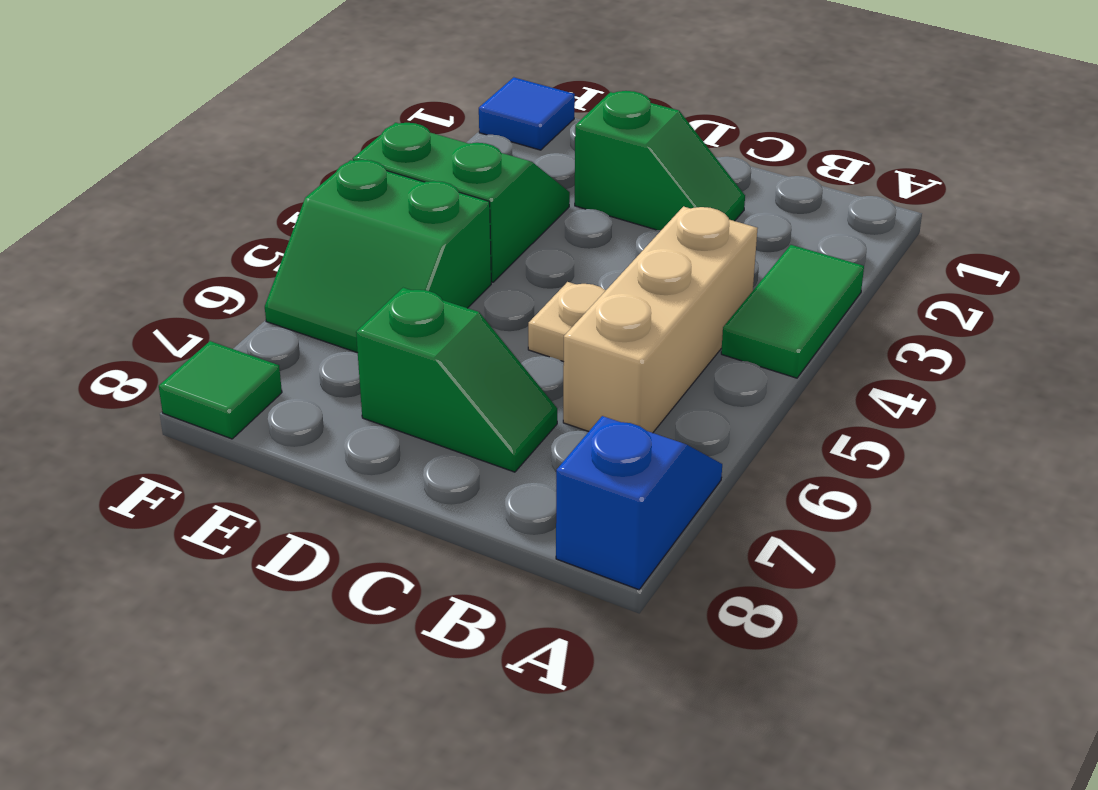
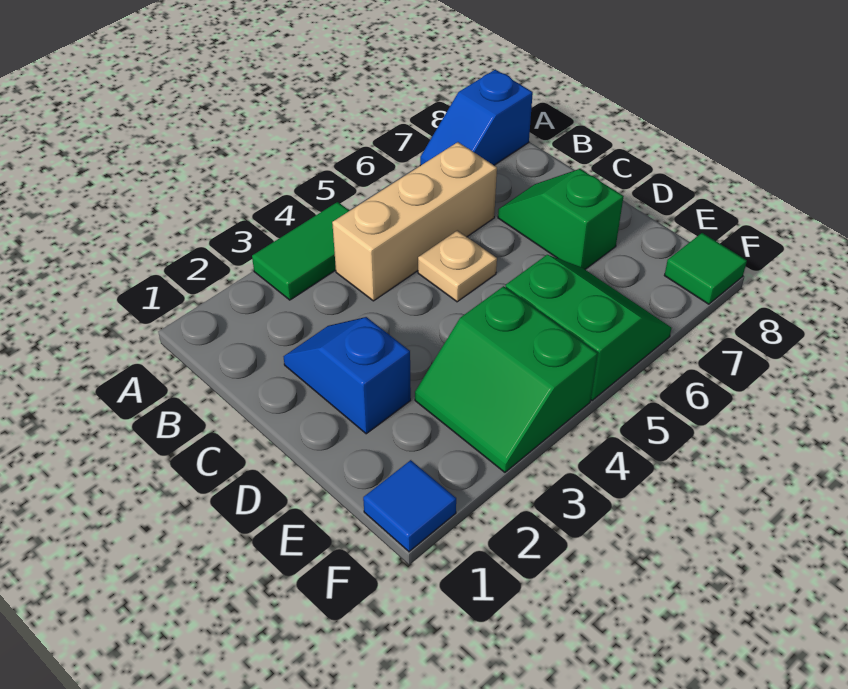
green slope C2:D2 level 1 top D -> blue slope C2:D2 level 1 top D

